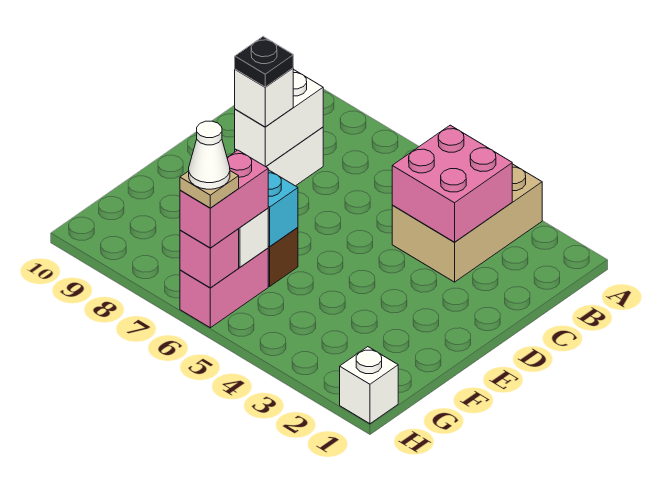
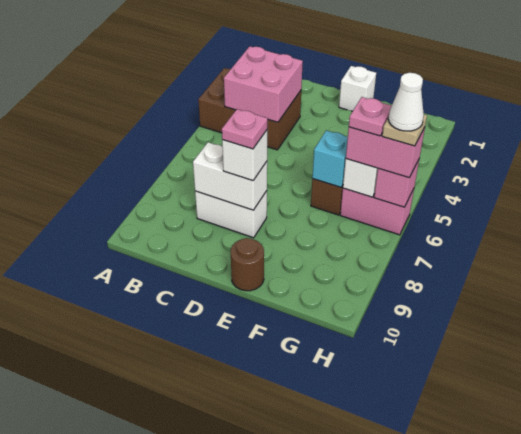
tan brick A3:C4 level 1 -> brown brick A3:C4 level 1
black plate D8 level 4 -> pink plate D8 level 4
none -> brown round brick E10 level 1
none -> pink plate G6 level 4
white brick H1 level 1 -> white brick E1 level 1

